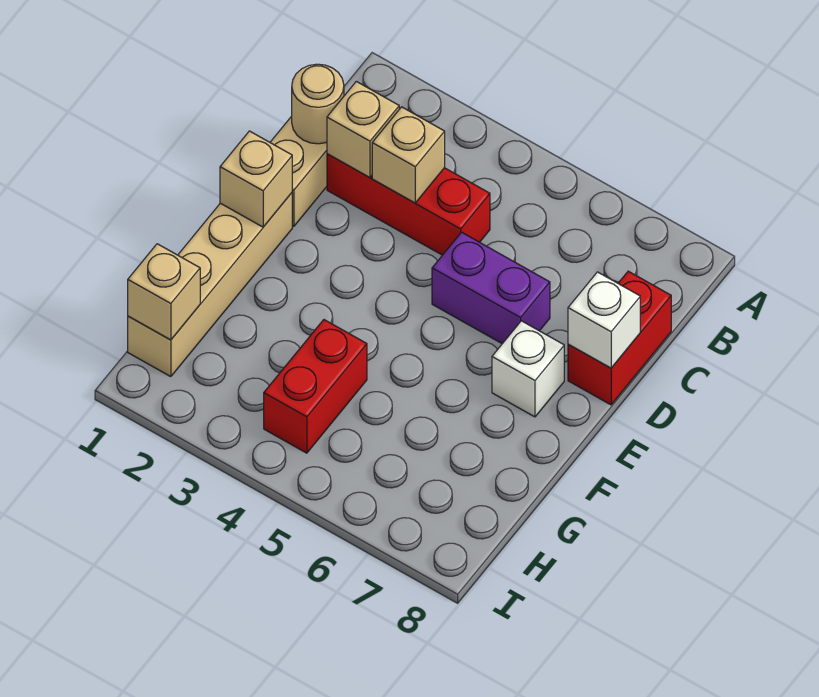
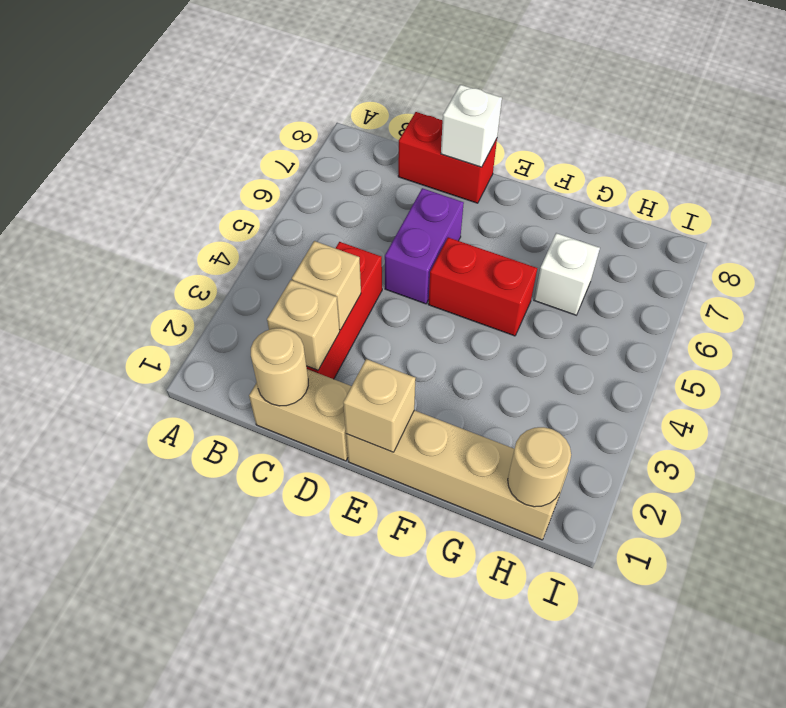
white brick E7 level 1 -> white brick G6 level 1
red brick G4:H4 level 1 -> red brick E5:F5 level 1
tan brick H1 level 2 -> tan round brick H1 level 2

